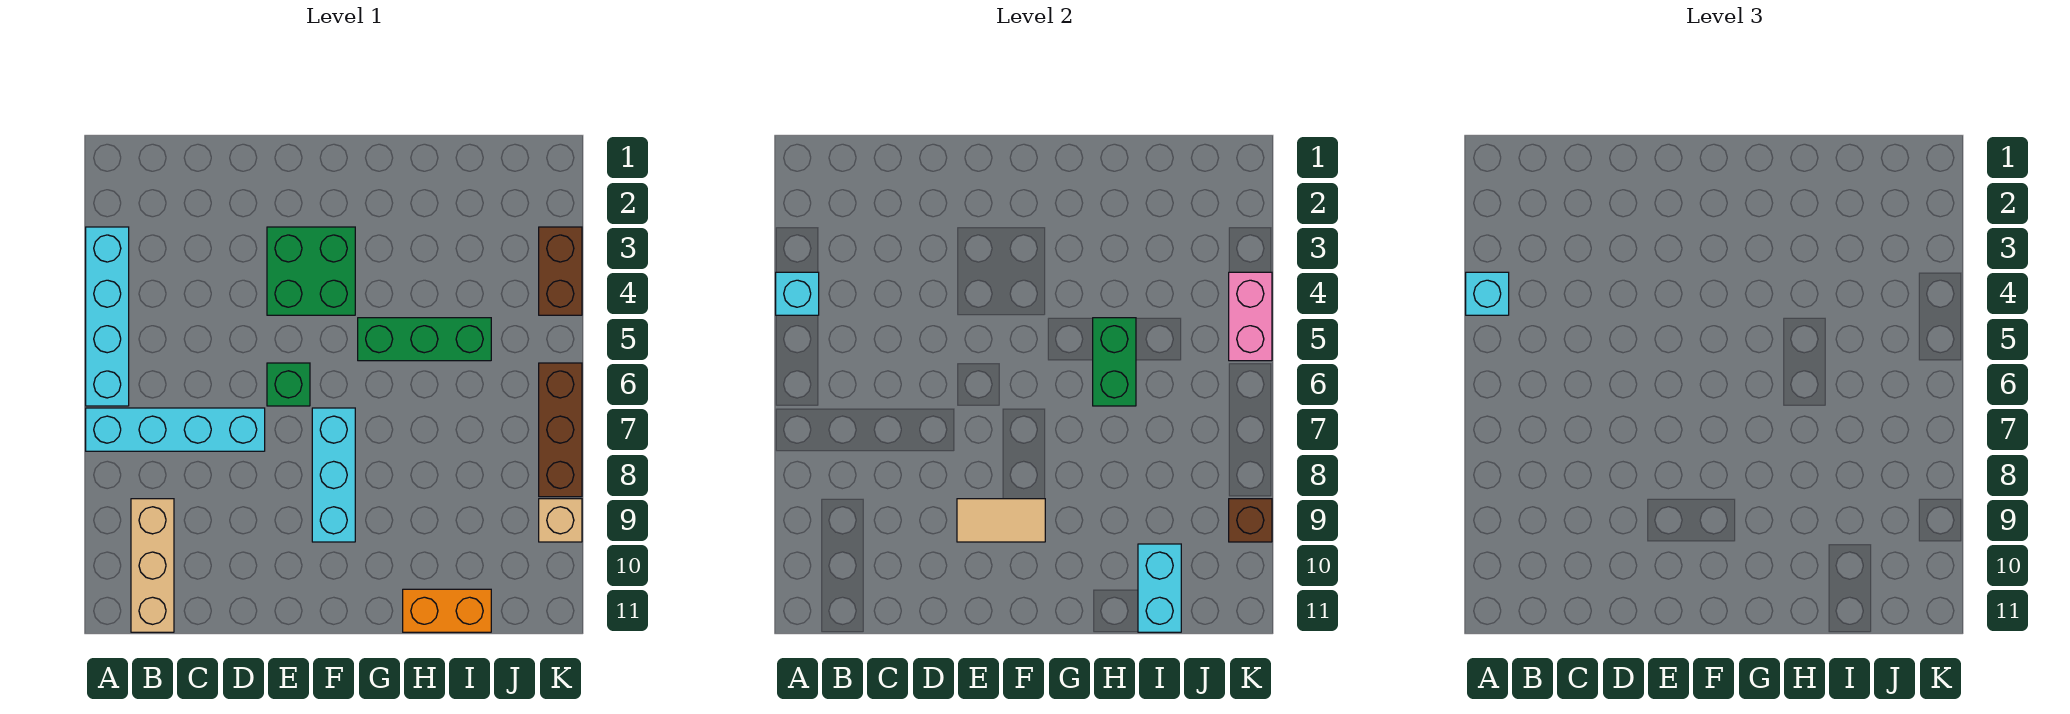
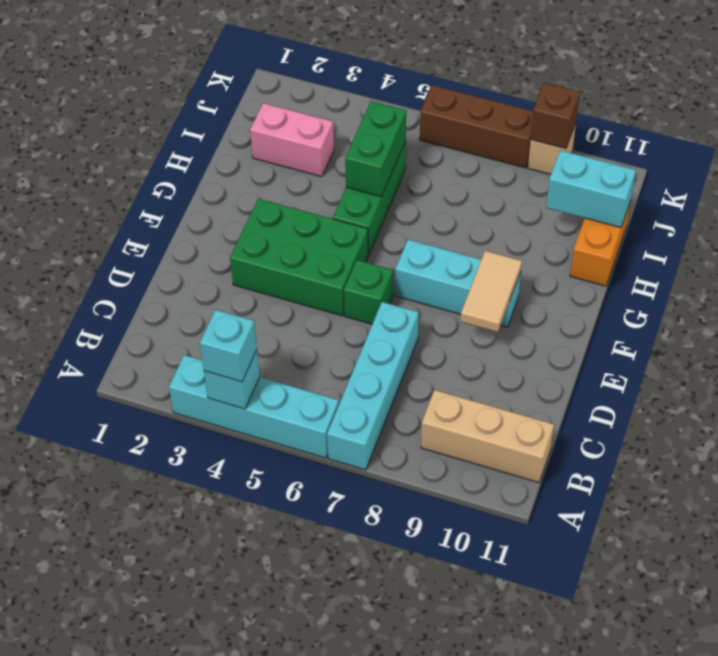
green brick E3:F4 level 1 -> green brick E3:F5 level 1
green brick H5:H6 level 2 -> green brick H5:I5 level 2
brown brick K3:K4 level 1 -> none
pink brick K4:K5 level 2 -> pink brick I2:I3 level 1

